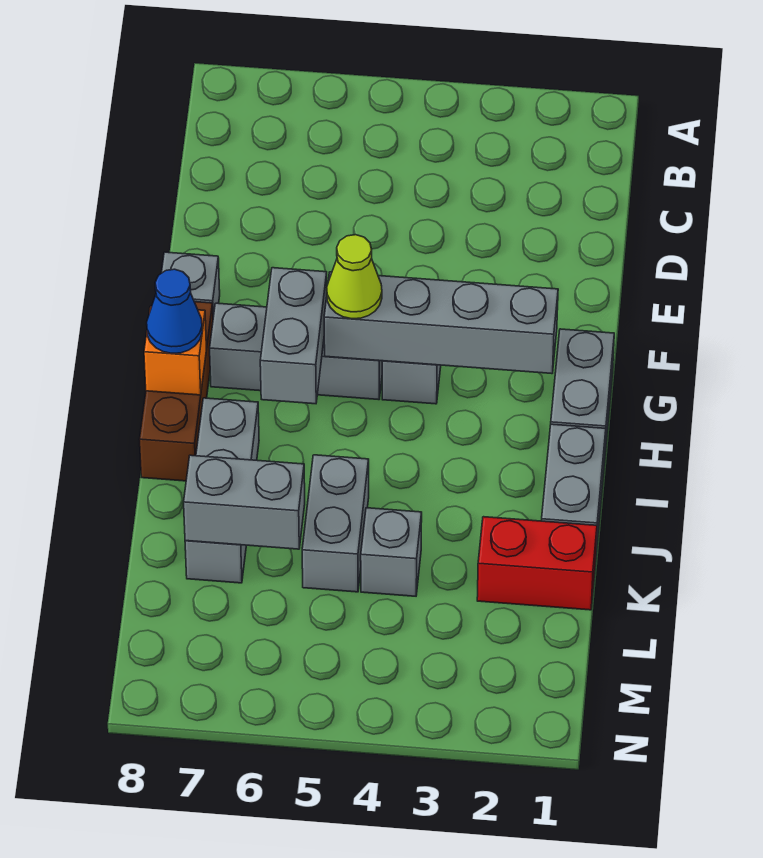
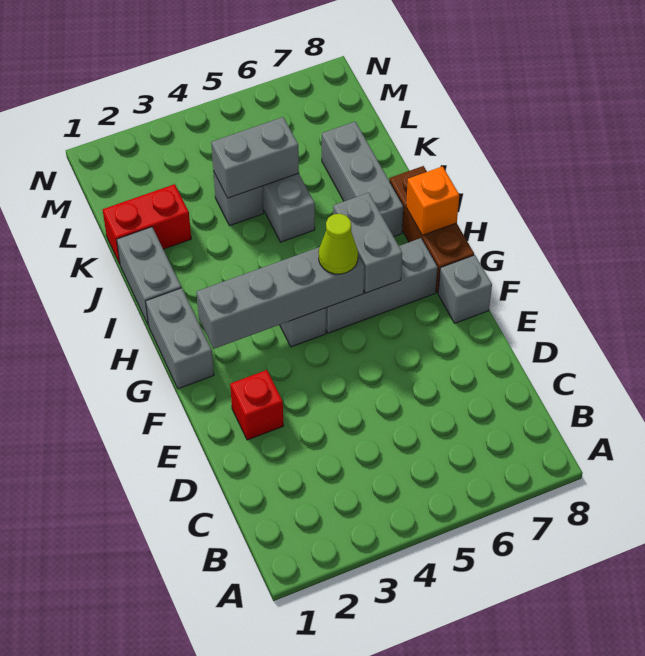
none -> red brick E2 level 1
blue cone H8 level 3 -> none
grey brick K6:K7 level 2 -> grey brick K4:K5 level 2

